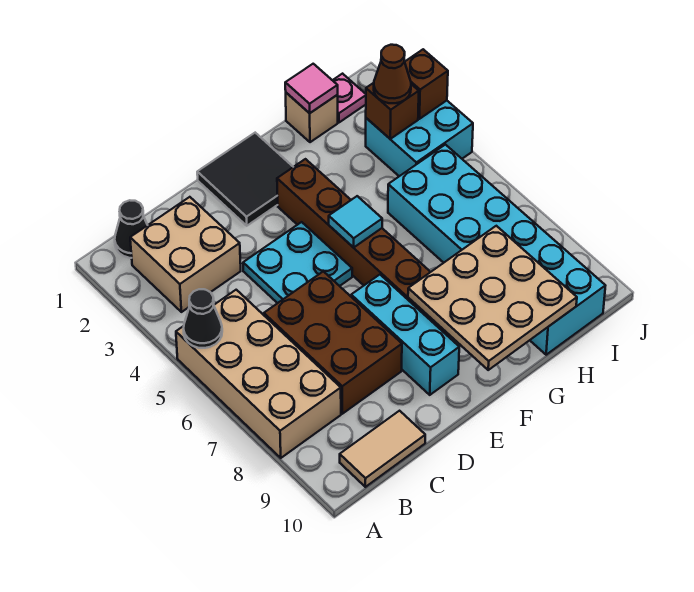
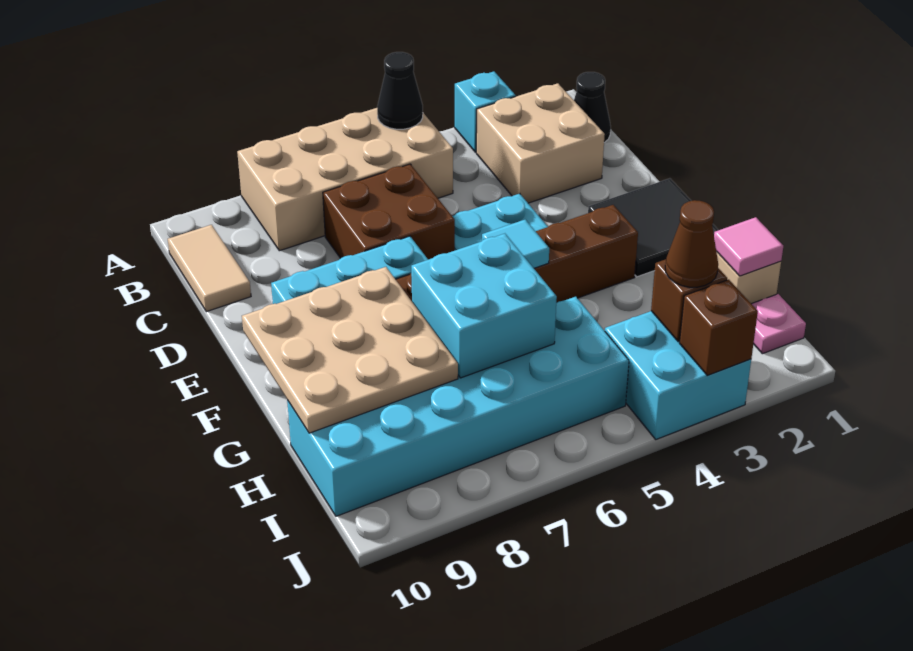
none -> cyan brick A3 level 1
brown brick C6:D8 level 1 -> brown brick C6:D7 level 1
none -> cyan brick G6:H7 level 2

